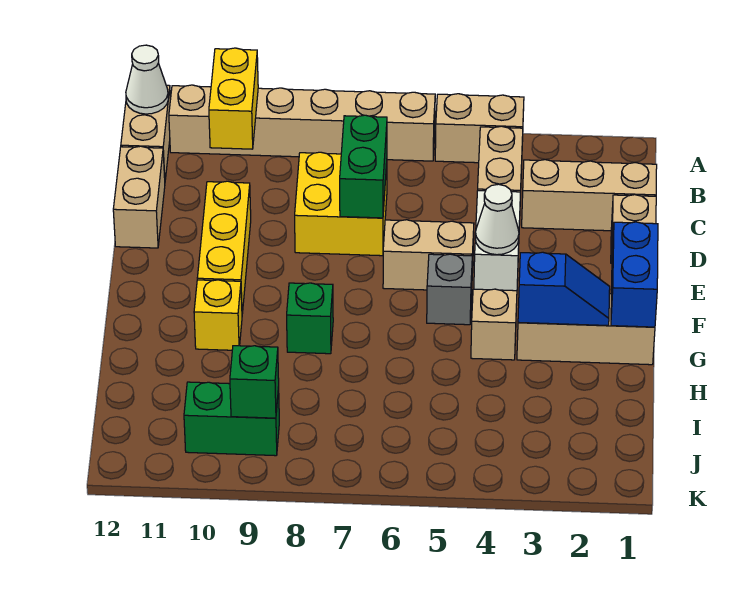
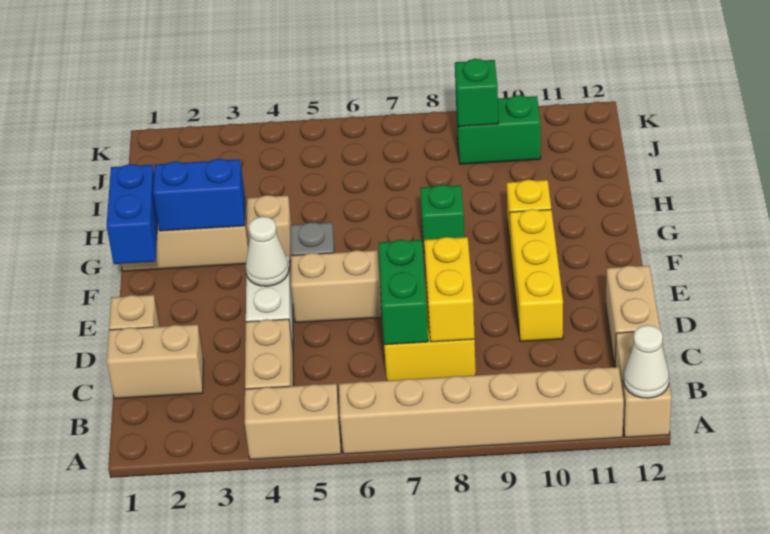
yellow brick A10:B10 level 2 -> yellow brick C8:D8 level 2
tan brick C1:C3 level 1 -> tan brick C1:C2 level 1
blue slope G2:G3 level 2 top 3 -> blue brick G2:G3 level 2

